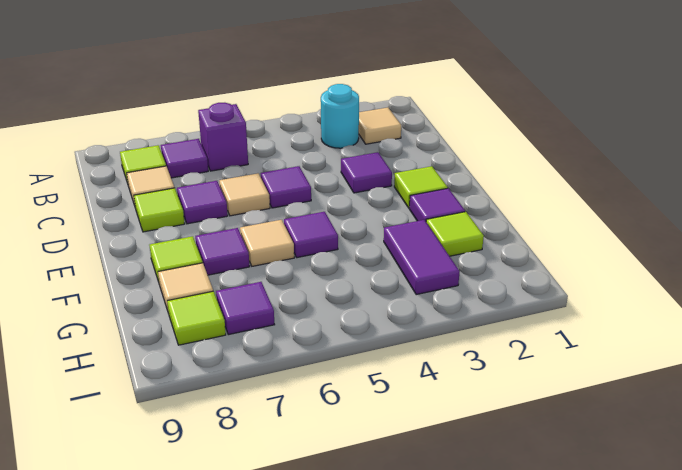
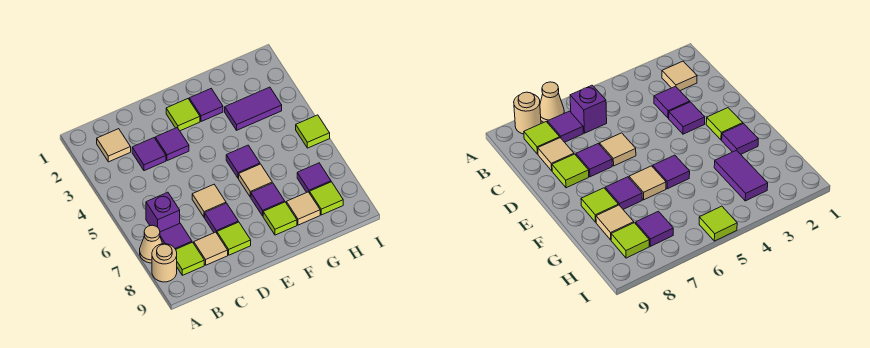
none -> tan cone A7 level 1
none -> tan round brick A8 level 1
cyan round brick B3 level 1 -> none
purple tile D5 level 1 -> purple tile C3 level 1
lime tile G2 level 1 -> lime tile I5 level 1

